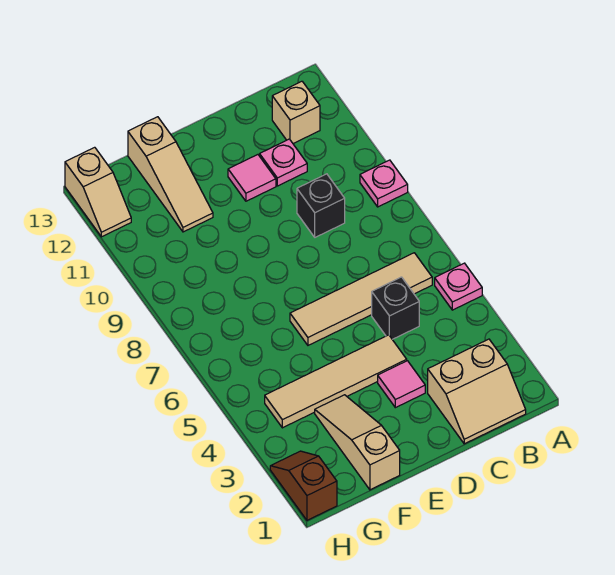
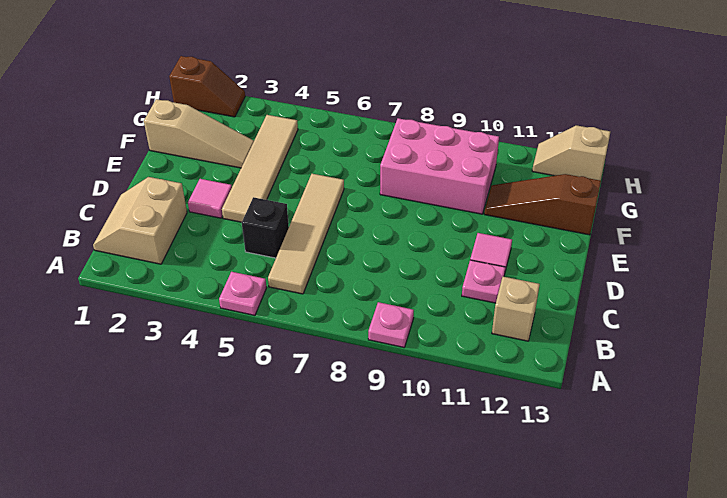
black brick C9 level 1 -> none
none -> pink brick F8:G10 level 1
tan slope F11:F13 level 1 top 13 -> brown slope F11:F13 level 1 top 13

